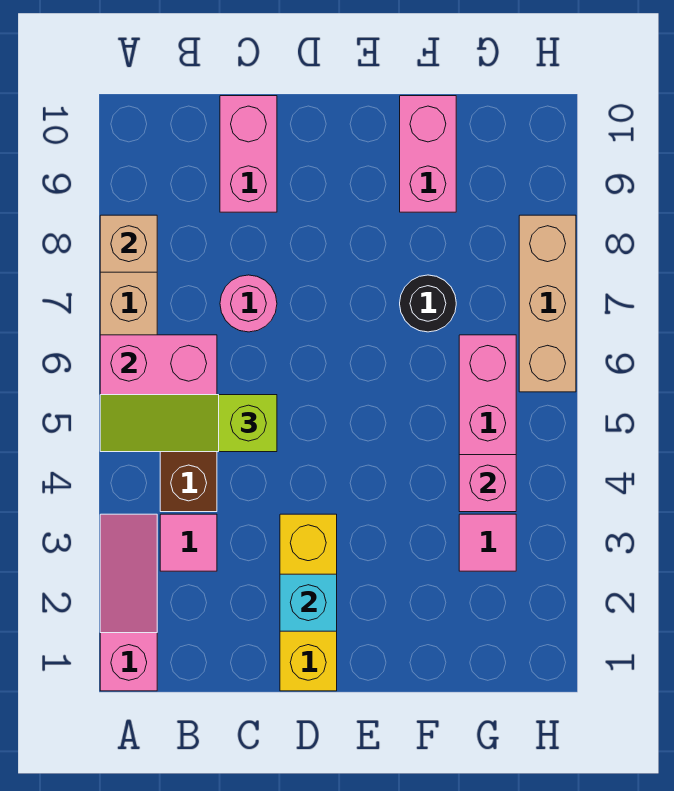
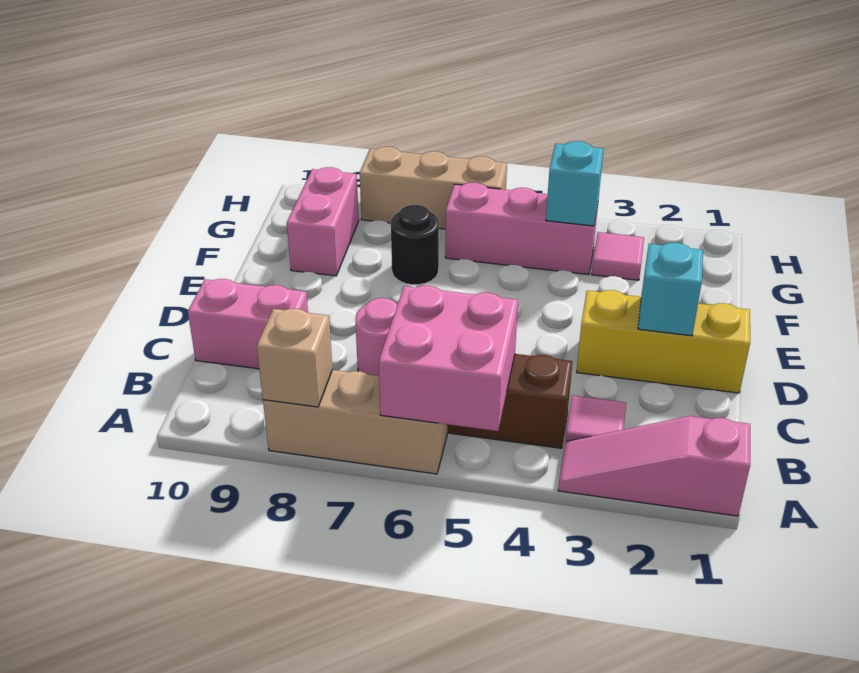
lime slope A5:C5 level 3 top C -> none
pink brick F9:F10 level 1 -> pink brick F9:G9 level 1
pink brick G4 level 2 -> cyan brick G4 level 2

